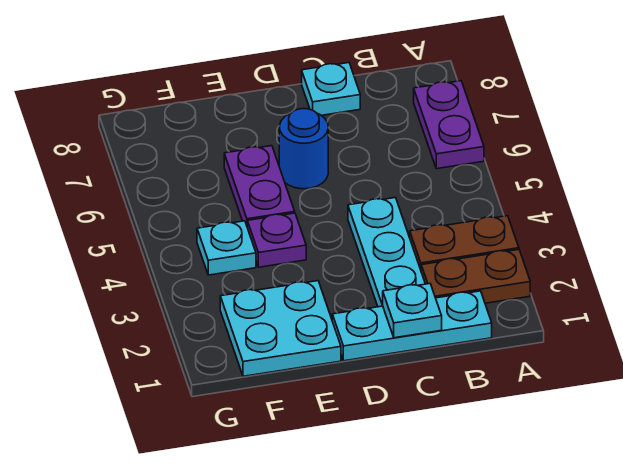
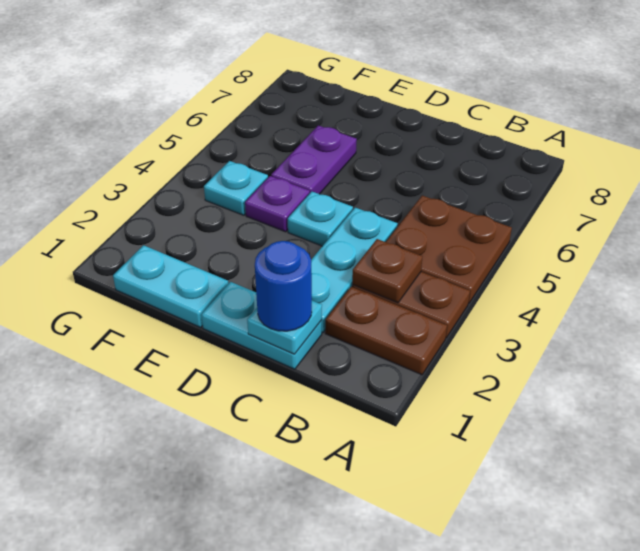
none -> brown plate A4:B5 level 1
purple plate A6:A7 level 1 -> none
cyan plate B1:D1 level 1 -> cyan plate C1:D1 level 1
none -> brown plate B3 level 2
cyan plate C8 level 1 -> cyan plate D4 level 1
blue round brick D6 level 1 -> blue round brick C1 level 3
cyan plate E1:F2 level 1 -> cyan plate E1:F1 level 1

